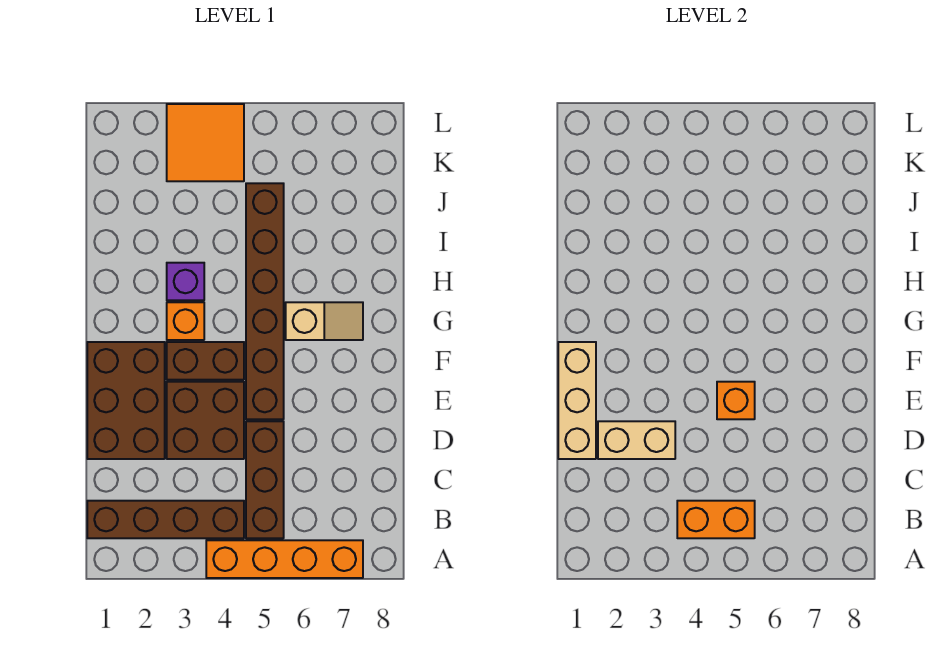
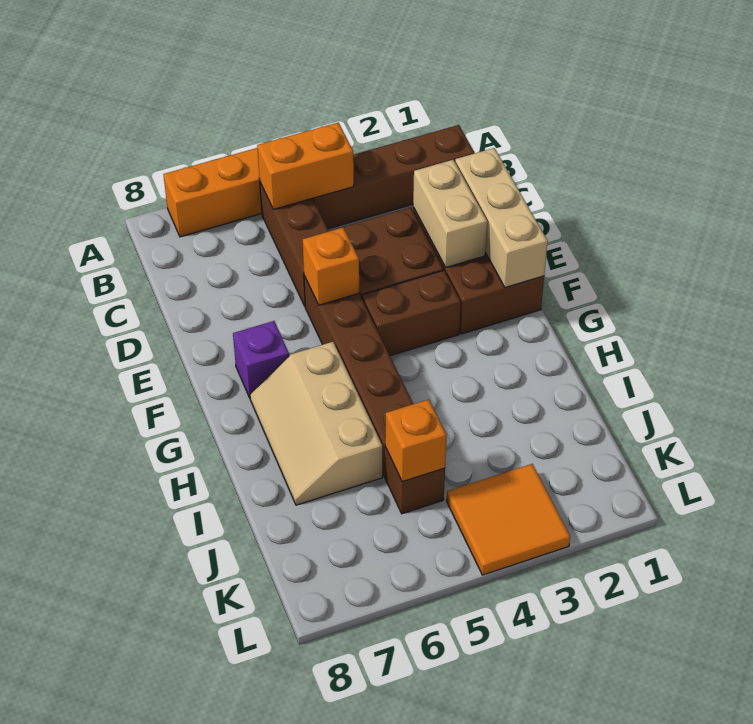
tan brick D2:D3 level 2 -> tan brick D2:E2 level 2
orange brick G3 level 1 -> orange brick J5 level 2
tan slope G6:G7 level 1 top 6 -> tan slope G6:I7 level 1 top 6
purple brick H3 level 1 -> purple brick F7 level 1

